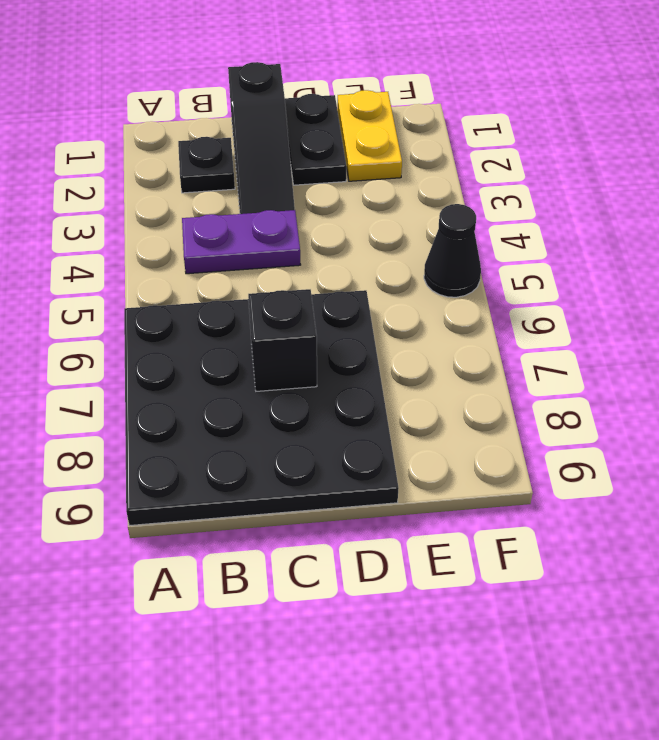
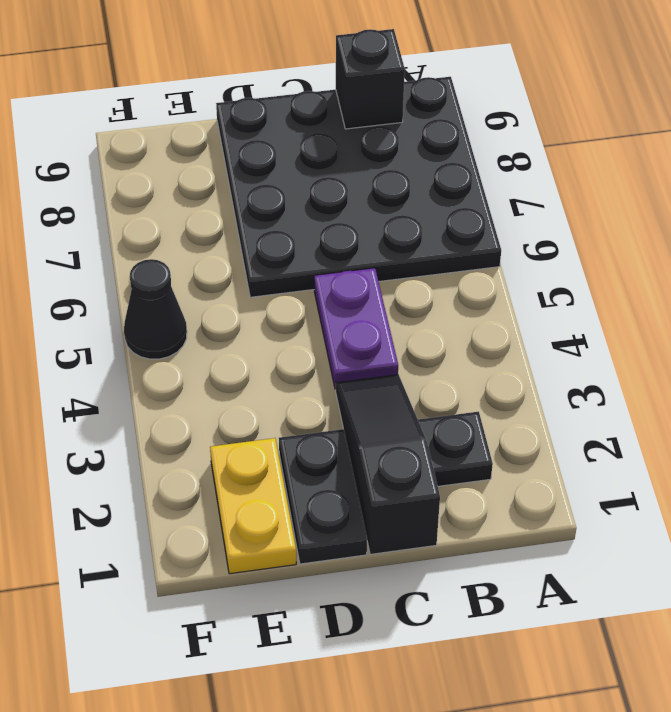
purple plate B4:C4 level 1 -> purple plate C4:C5 level 1
black brick C7 level 2 -> black brick B9 level 2

